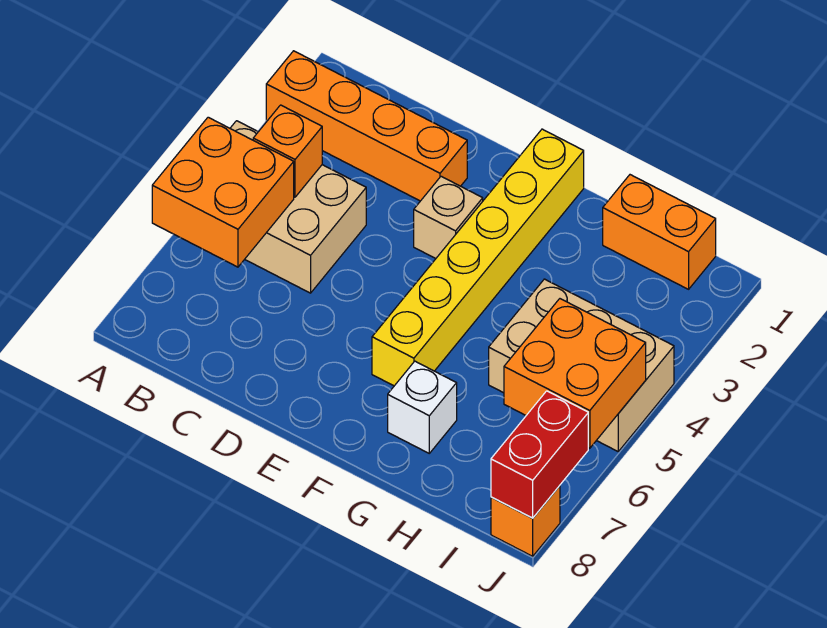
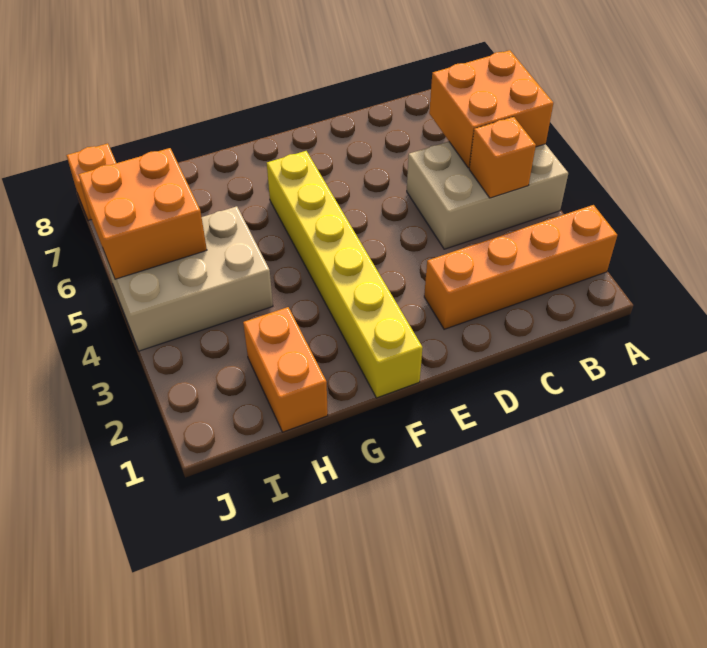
tan brick E3 level 1 -> none
white brick G7 level 1 -> none
orange brick H1:I1 level 1 -> orange brick H1:H2 level 1
red brick J7:J8 level 2 -> none

